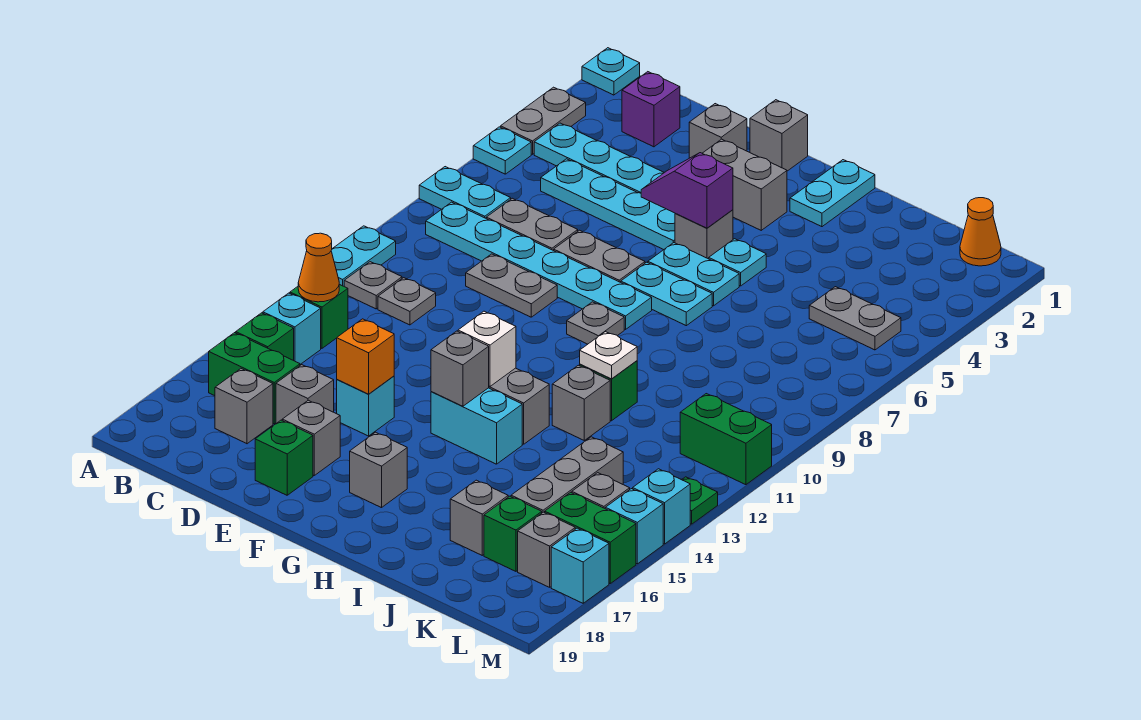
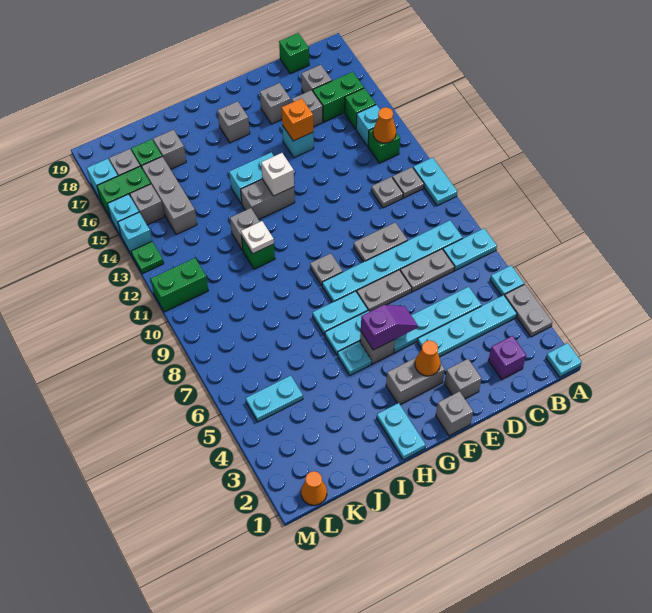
green brick E18 level 1 -> green brick C19 level 1
none -> orange cone F3 level 2
grey brick G14 level 2 -> none
grey plate K5:L5 level 1 -> cyan plate K5:L5 level 1

